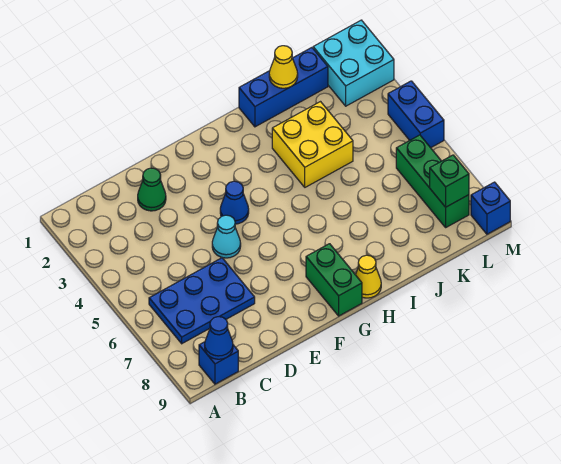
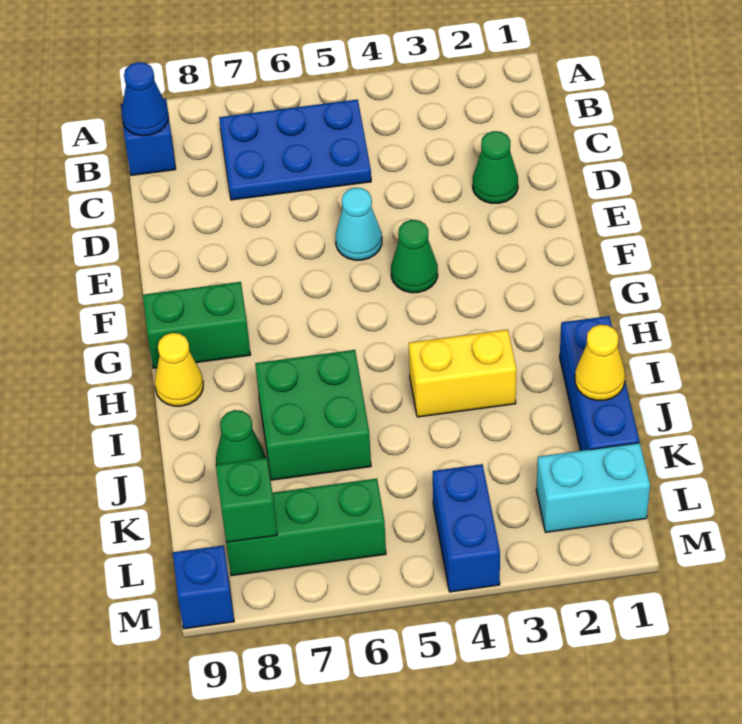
blue plate B6:D7 level 1 -> blue plate B5:C7 level 1
blue cone F4 level 1 -> green cone F4 level 1
yellow brick I3:J4 level 1 -> yellow brick I3:I4 level 1
none -> green brick I6:J7 level 1
none -> green cone J8 level 1
cyan brick L1:M2 level 1 -> cyan brick L1:L2 level 1
blue brick M4:M5 level 1 -> blue brick L4:M4 level 1

